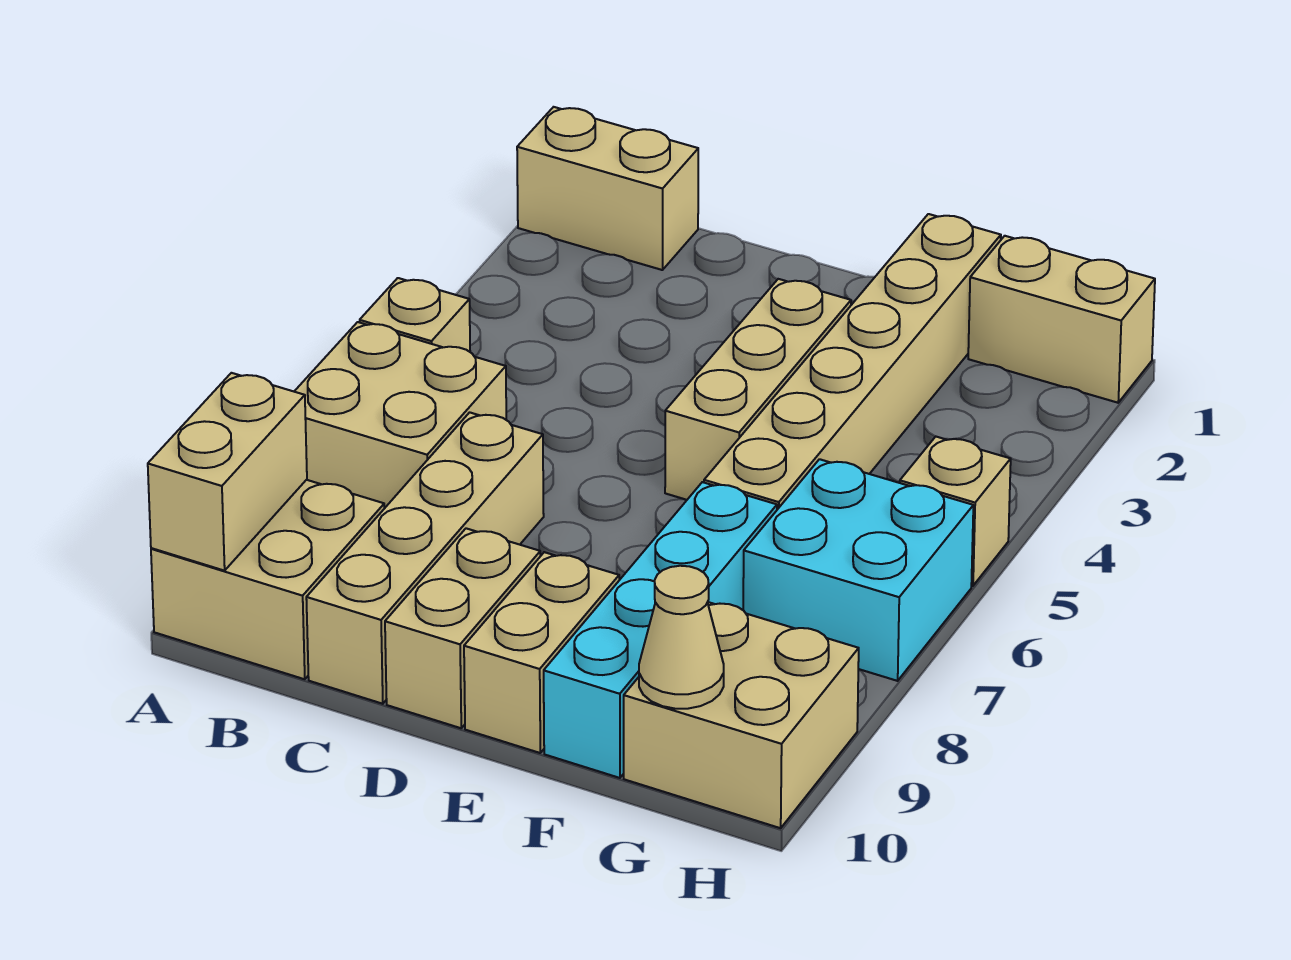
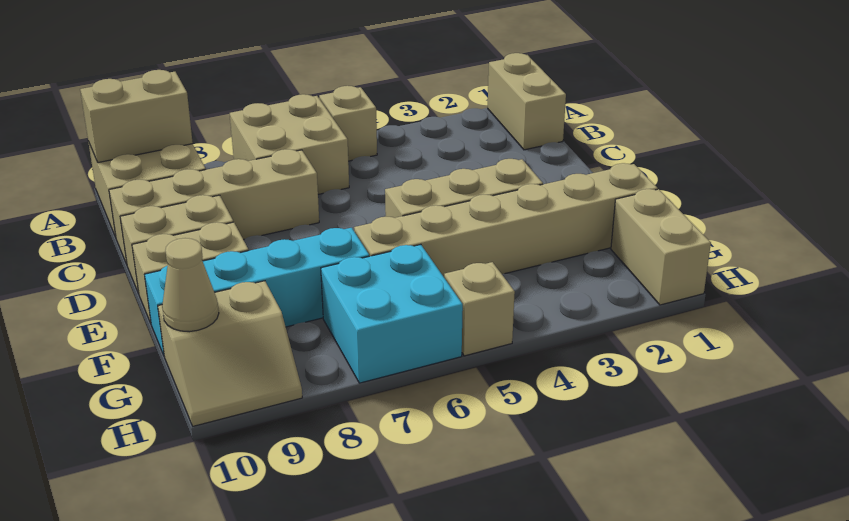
tan brick G9:H10 level 1 -> tan slope G9:H10 level 1 top G

